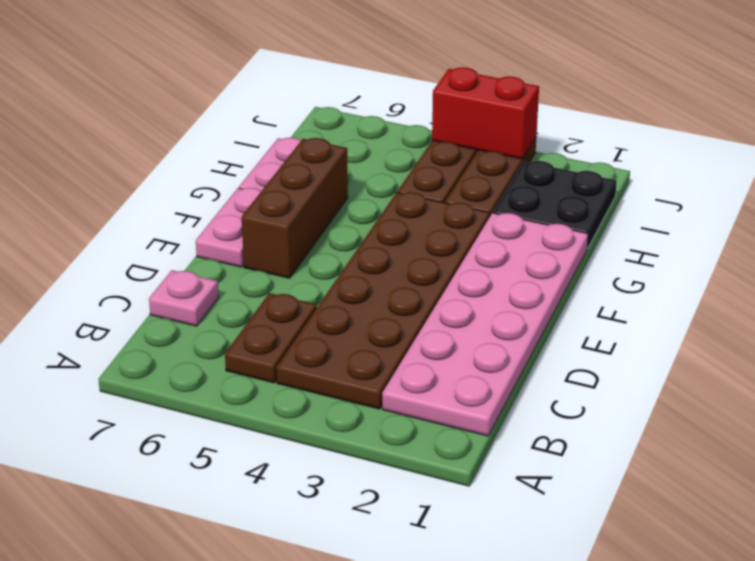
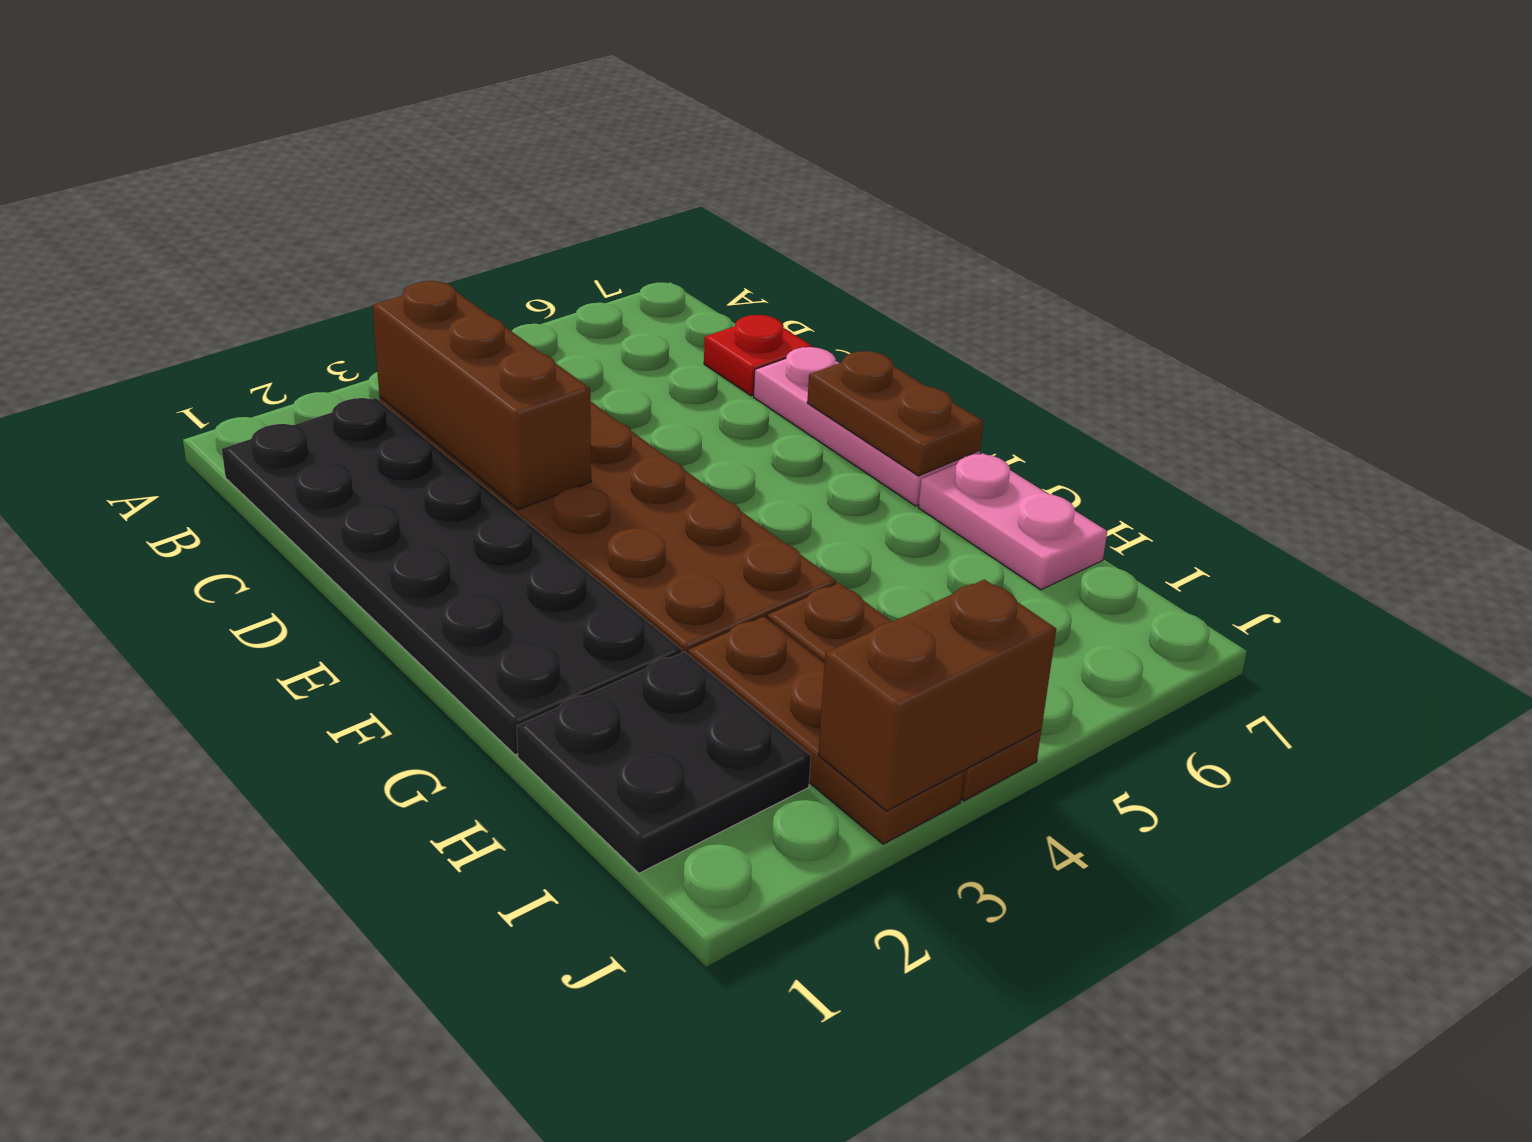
pink plate B1:G2 level 1 -> black plate B1:G2 level 1
brown plate B5:C5 level 1 -> brown plate E7:F7 level 2
pink plate C7 level 1 -> red plate C7 level 1
brown brick E6:G6 level 1 -> brown brick B3:D3 level 2
pink plate E7:F7 level 1 -> pink plate D7:F7 level 1
red brick J3:J4 level 2 -> brown brick J3:J4 level 2

